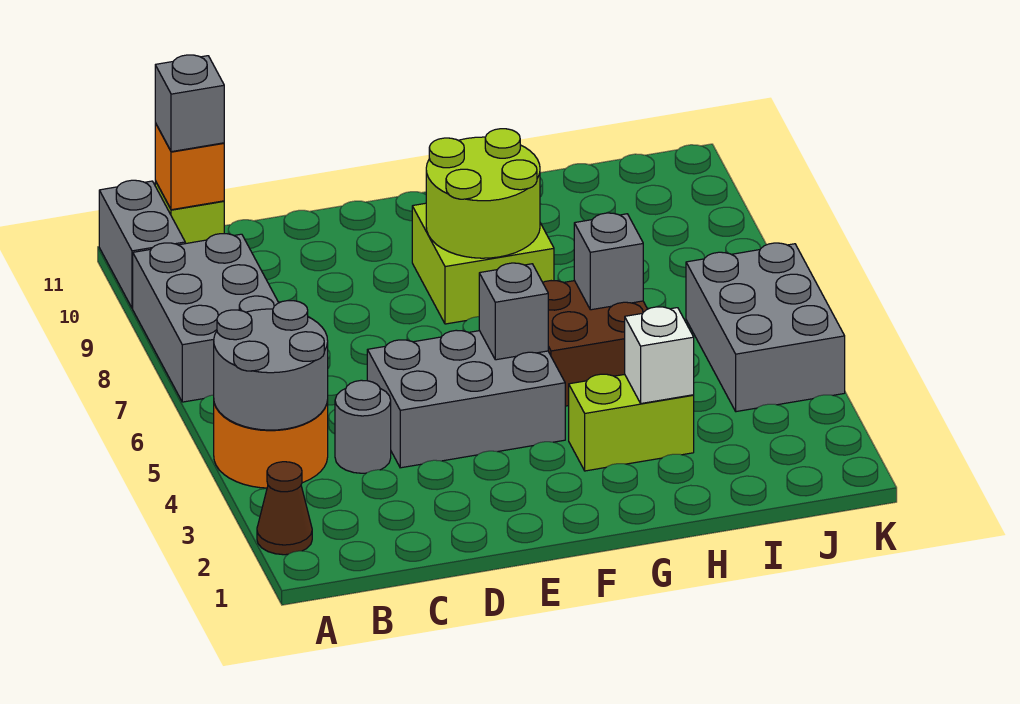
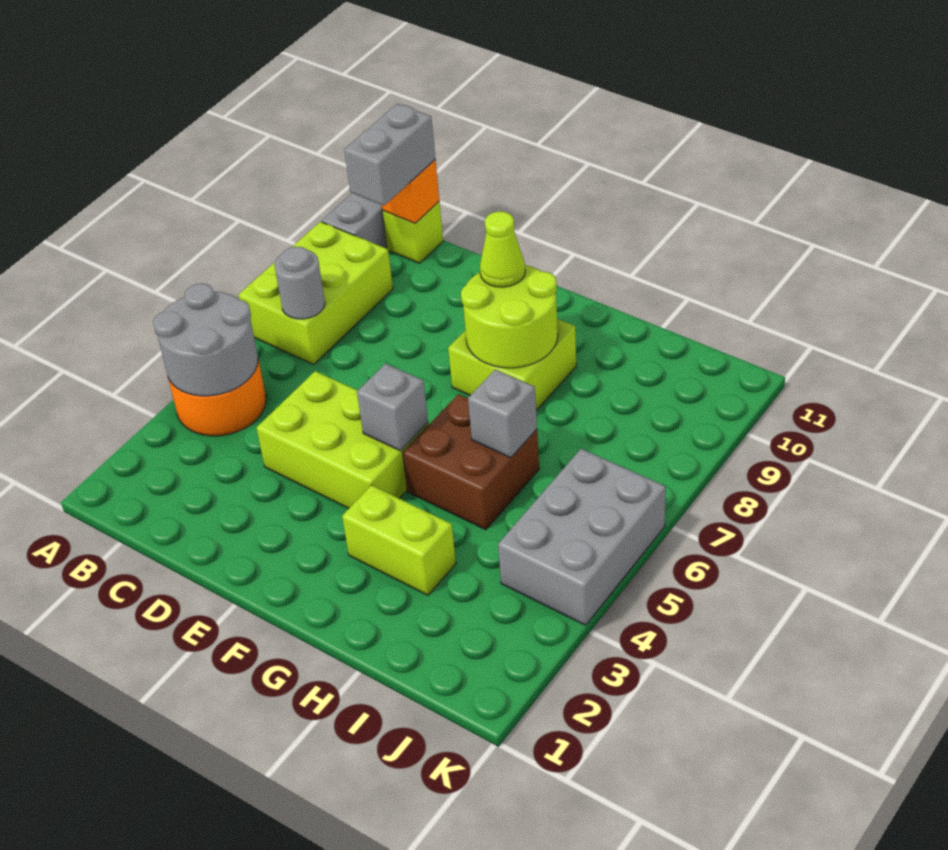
brown cone A2 level 1 -> none
grey brick A7:B9 level 1 -> lime brick A7:B9 level 1
grey brick B11 level 3 -> grey brick B10:B11 level 3
grey round brick C4 level 1 -> grey round brick B7 level 2
grey brick D4:F5 level 1 -> lime brick D4:F5 level 1
none -> lime cone F9 level 3
white brick H3 level 2 -> none

